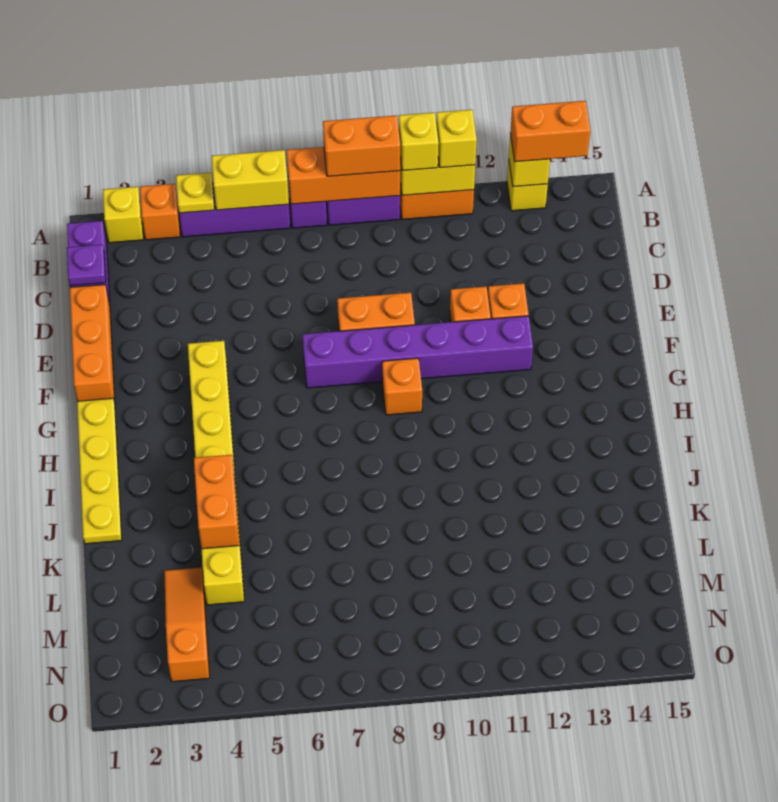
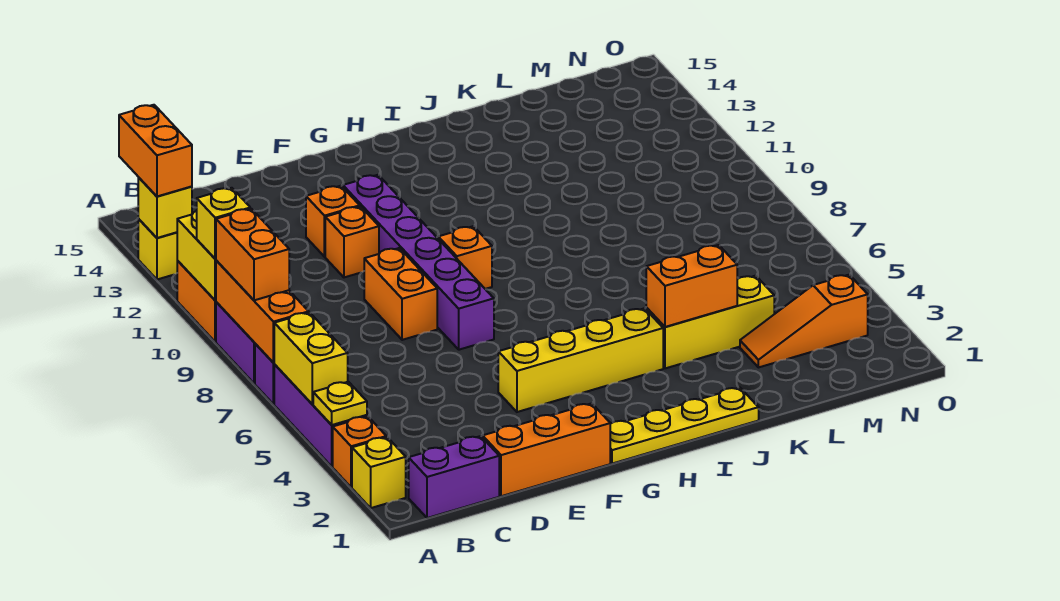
yellow brick A11 level 3 -> none
purple plate C1 level 2 -> none

